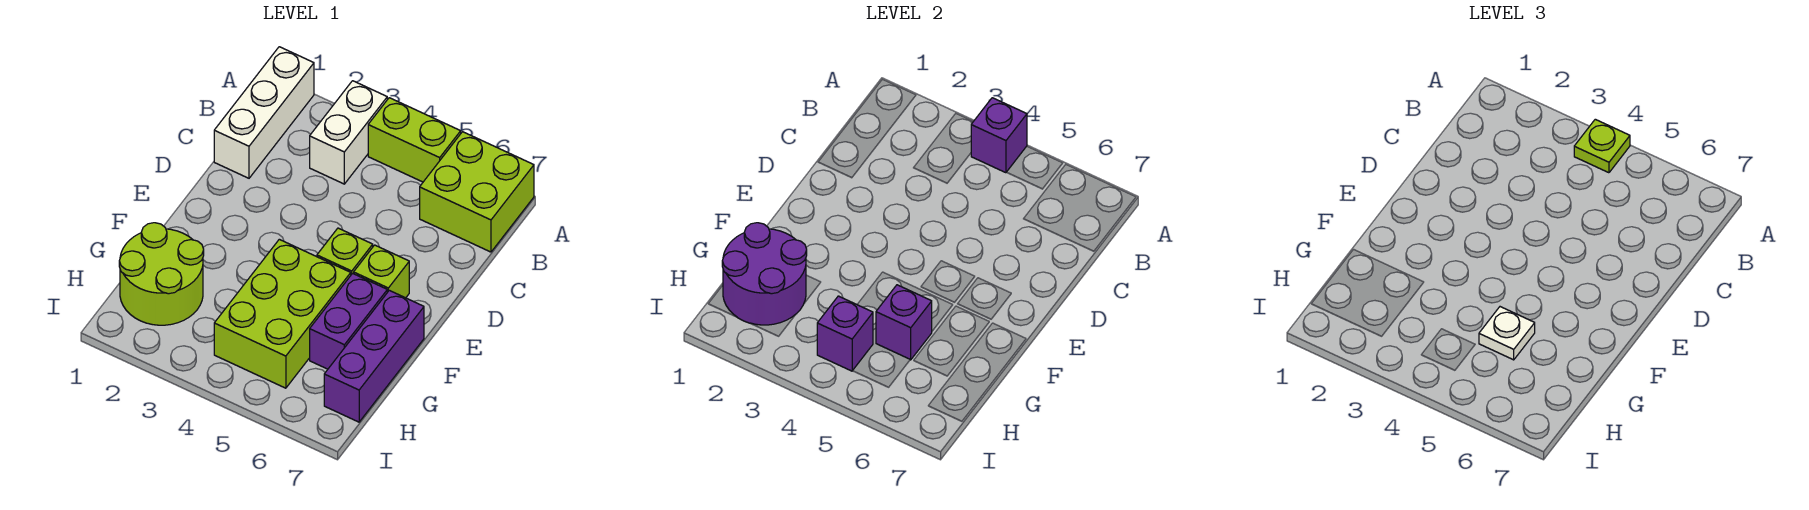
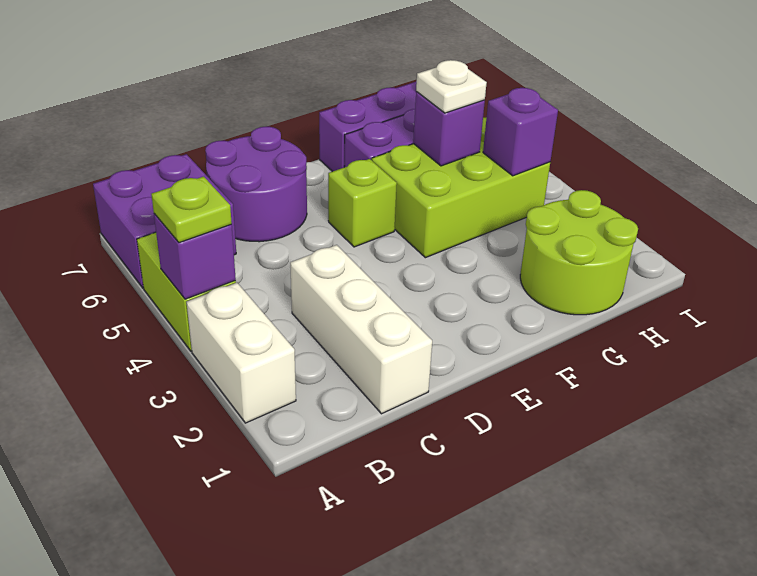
white brick A1:C1 level 1 -> white brick C1:C3 level 1
white brick A3:B3 level 1 -> white brick A2:A3 level 1
lime brick A6:B7 level 1 -> purple brick A6:B7 level 1
lime brick E6 level 1 -> none
purple round brick G1:H2 level 2 -> purple round brick C6:D7 level 1

